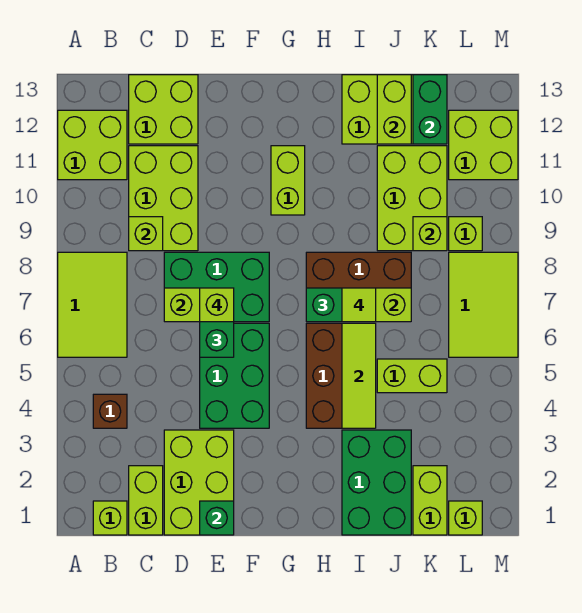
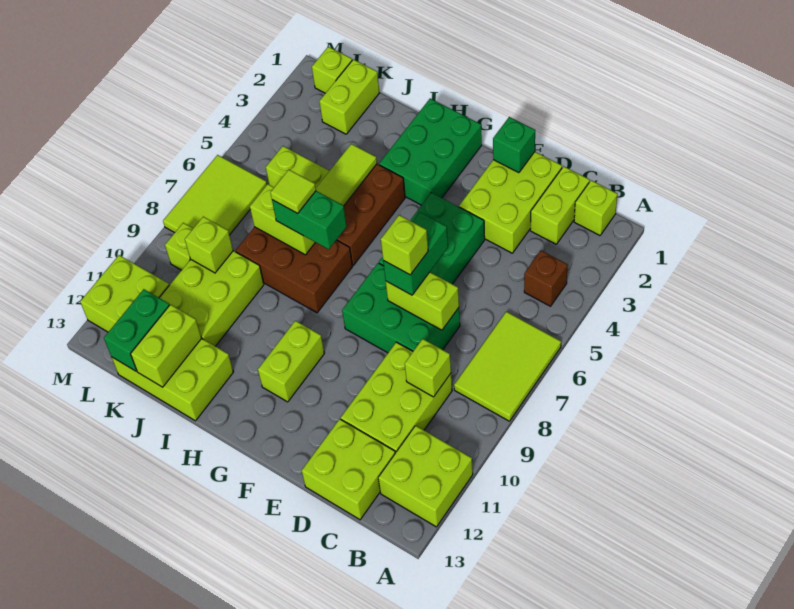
green brick I1:J3 level 1 -> green brick G1:H3 level 1

